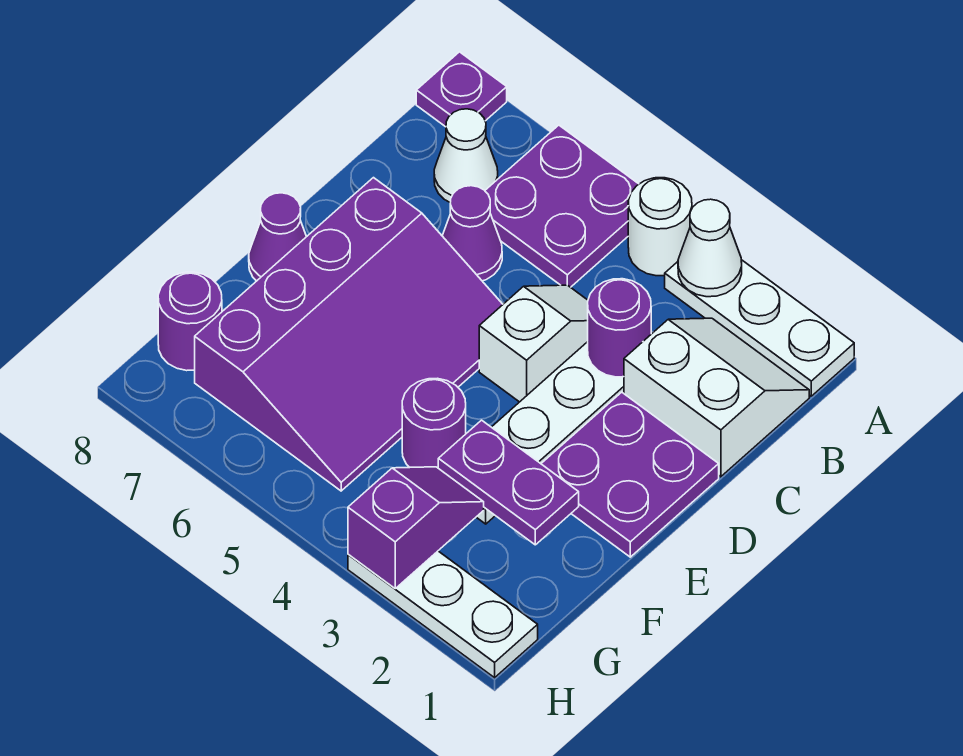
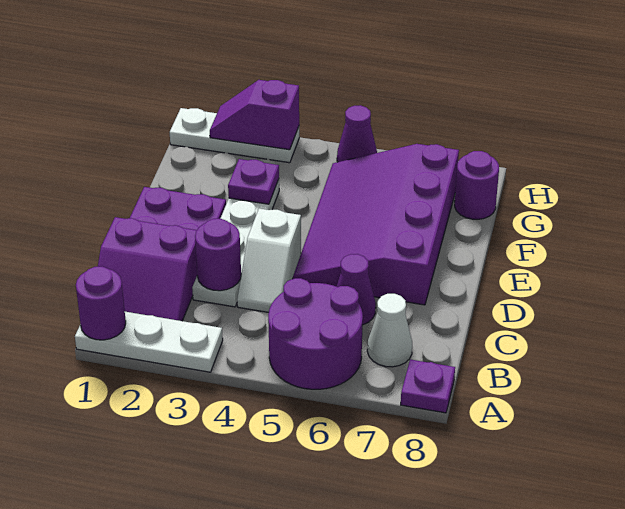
white cone A3 level 2 -> none
white round brick A4 level 1 -> none
purple plate A5:B6 level 1 -> purple round brick A5:B6 level 1
white slope B1:C2 level 1 top C -> purple slope B1:C2 level 1 top C
purple cone E8 level 1 -> purple cone H5 level 1
purple plate F2:F3 level 2 -> purple plate F3 level 2
purple round brick F4 level 1 -> purple round brick A1 level 2
purple slope G3:H3 level 2 top H -> purple slope H2:H3 level 2 top 3

